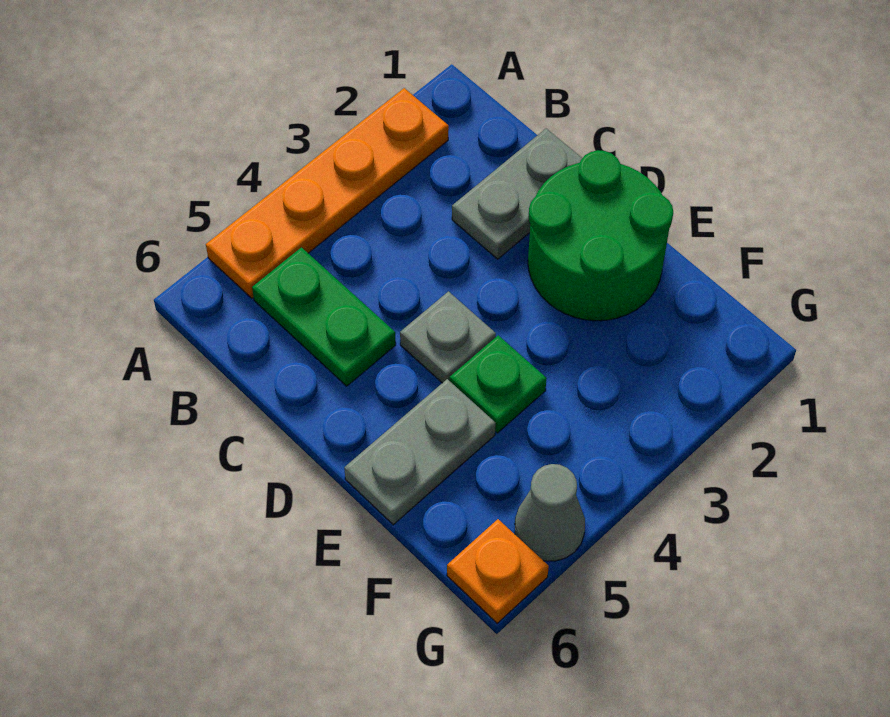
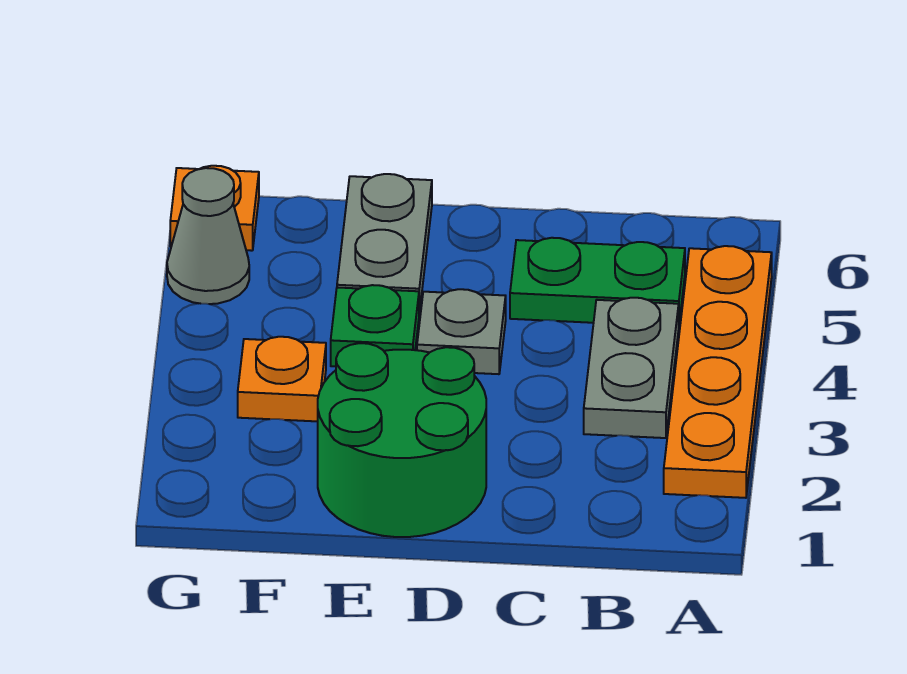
grey plate C1:C2 level 1 -> grey plate B3:B4 level 1
none -> orange plate F3 level 1

